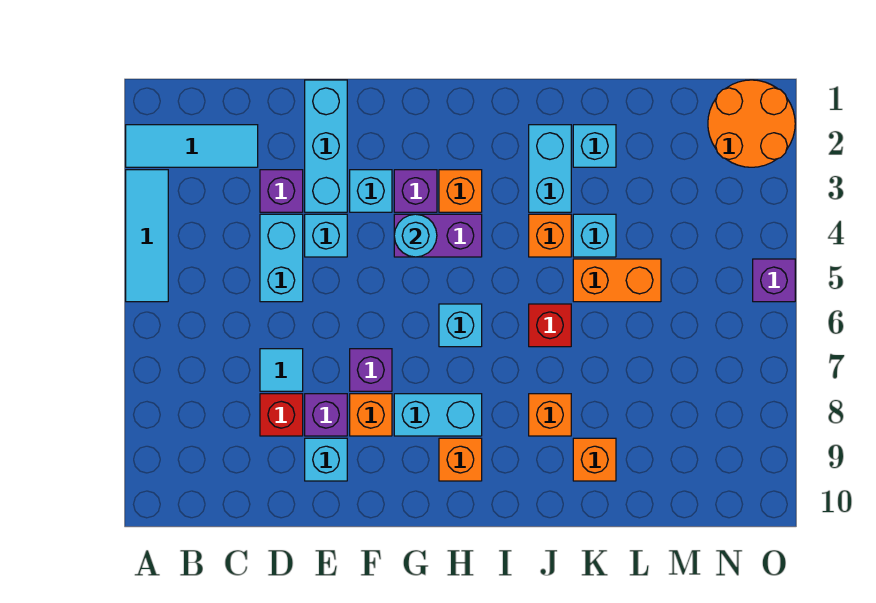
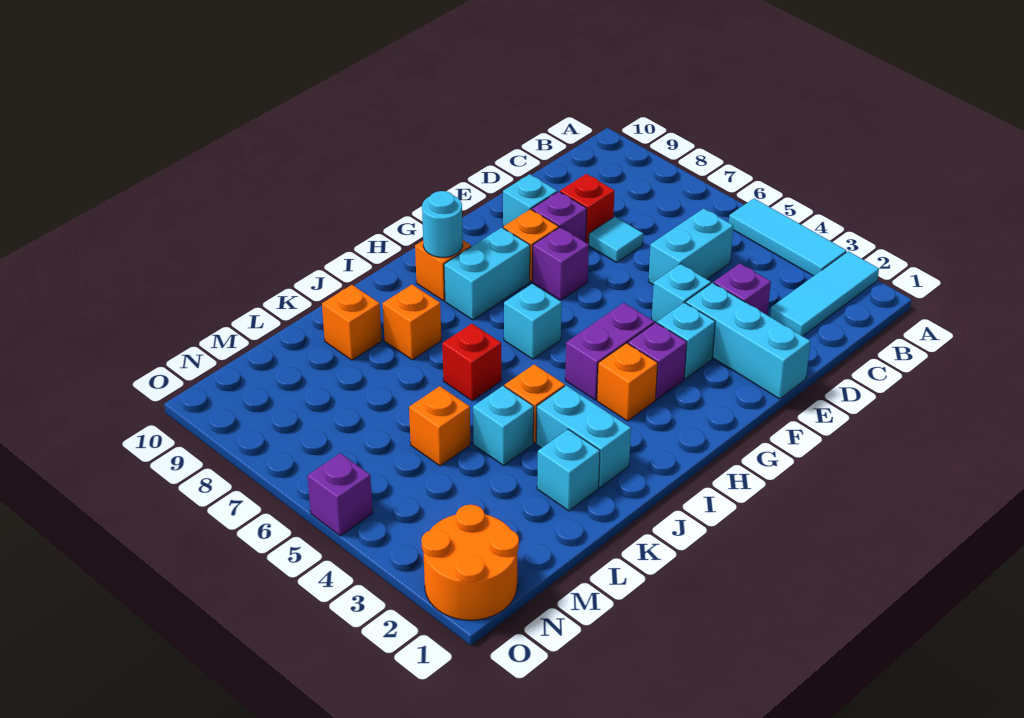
cyan brick D4:D5 level 1 -> cyan brick C5:D5 level 1
cyan round brick G4 level 2 -> cyan round brick H9 level 2
orange brick K5:L5 level 1 -> orange brick L5 level 1

